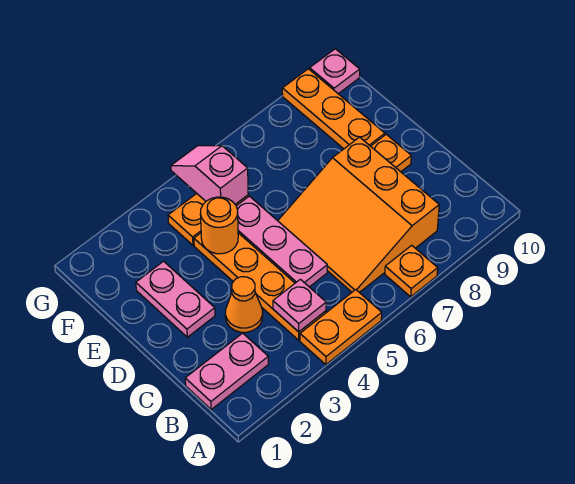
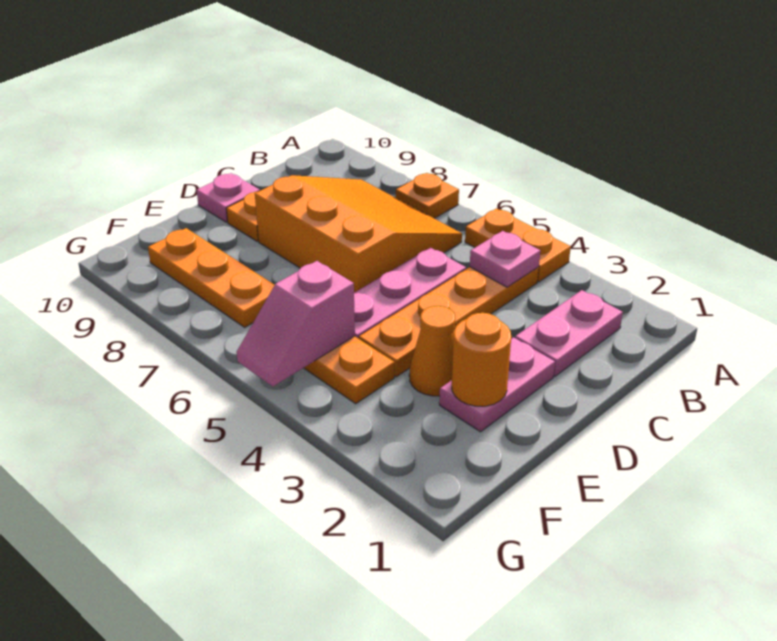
pink plate B1:B2 level 1 -> pink plate B2:C2 level 1
orange slope B6:D8 level 1 top 8 -> orange slope B6:D8 level 1 top D
orange cone C3 level 1 -> orange cone E3 level 1
orange round brick E4 level 2 -> orange round brick E2 level 2
orange plate E9:G9 level 1 -> orange plate F7:F9 level 1
pink plate G10 level 1 -> pink plate D10 level 1

